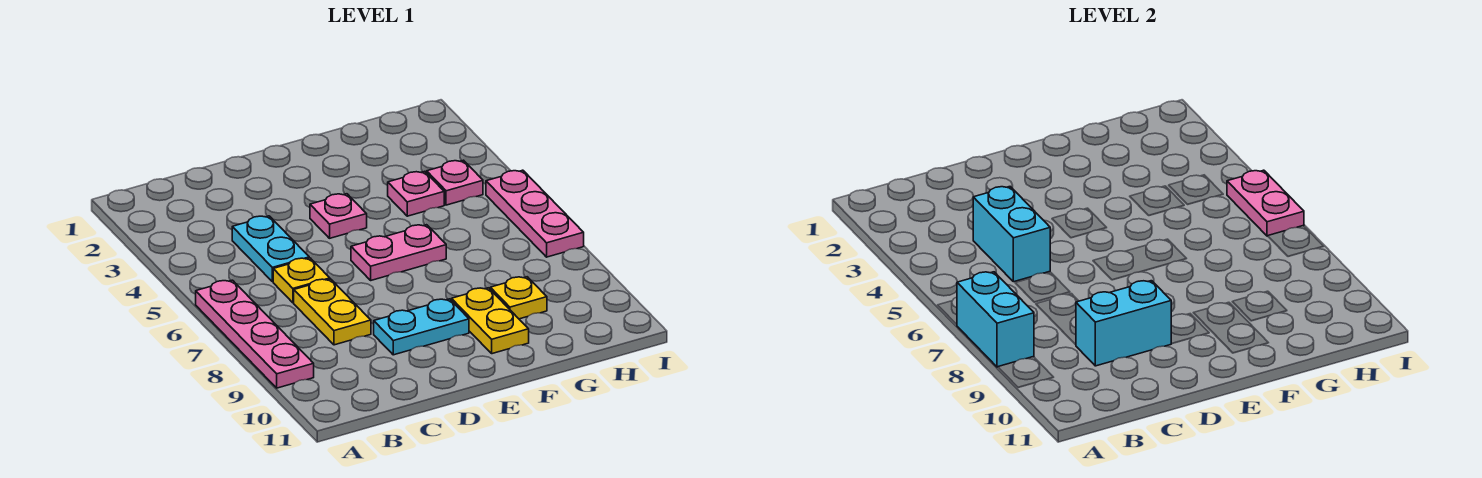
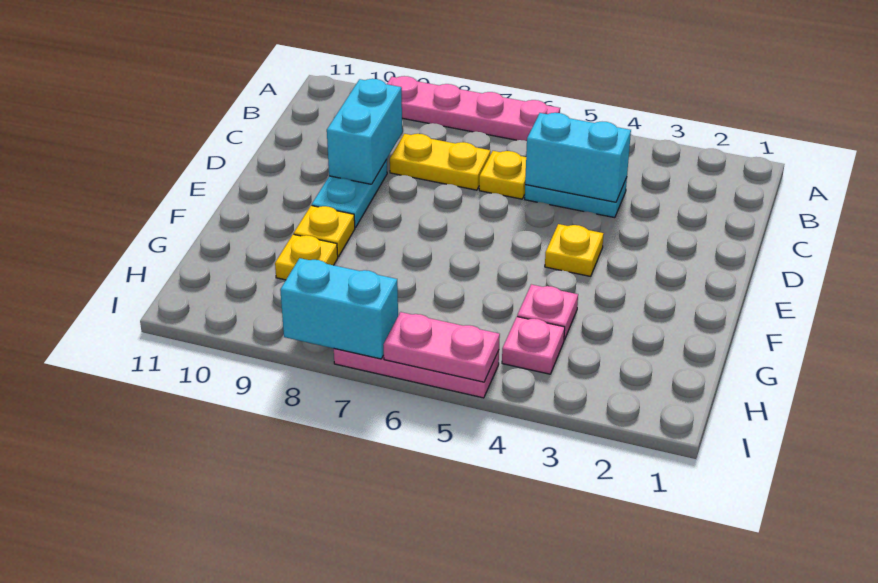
cyan brick A7:A8 level 2 -> cyan brick I7:I8 level 2
pink plate E4 level 1 -> yellow plate E4 level 1
pink plate E6:F6 level 1 -> none
yellow plate F9:F10 level 1 -> yellow plate F9 level 1

